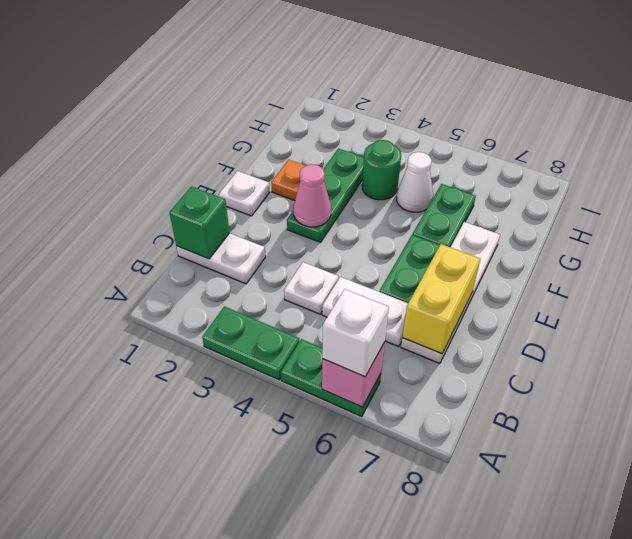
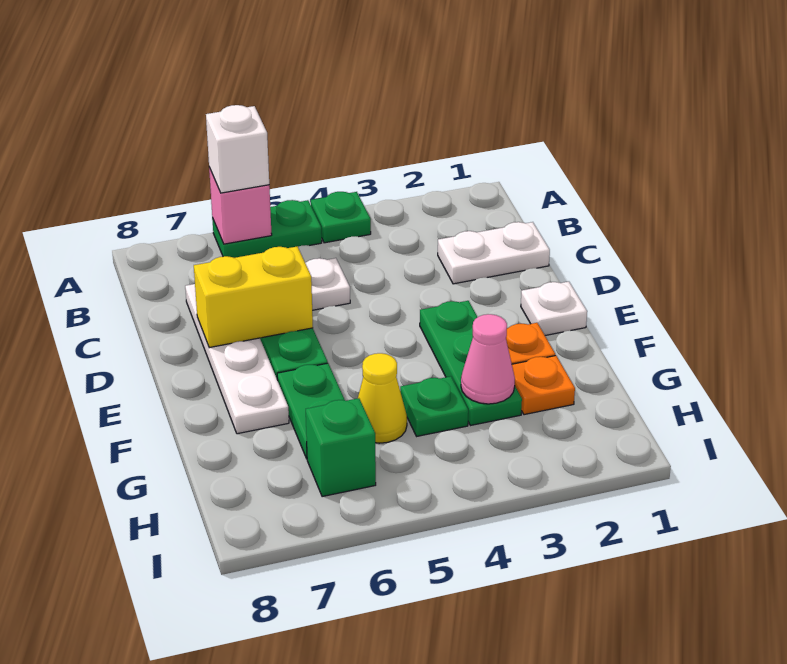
green plate A3:A4 level 1 -> green plate A4 level 1
green brick C1 level 2 -> green brick H6 level 1
white plate C4 level 1 -> none
yellow brick C7:D7 level 2 -> yellow brick D6:D7 level 2
pink cone E3 level 2 -> pink cone G3 level 2
none -> orange plate G2 level 1
green round brick G4 level 1 -> green plate G4 level 1
white cone G5 level 1 -> yellow cone G5 level 1

